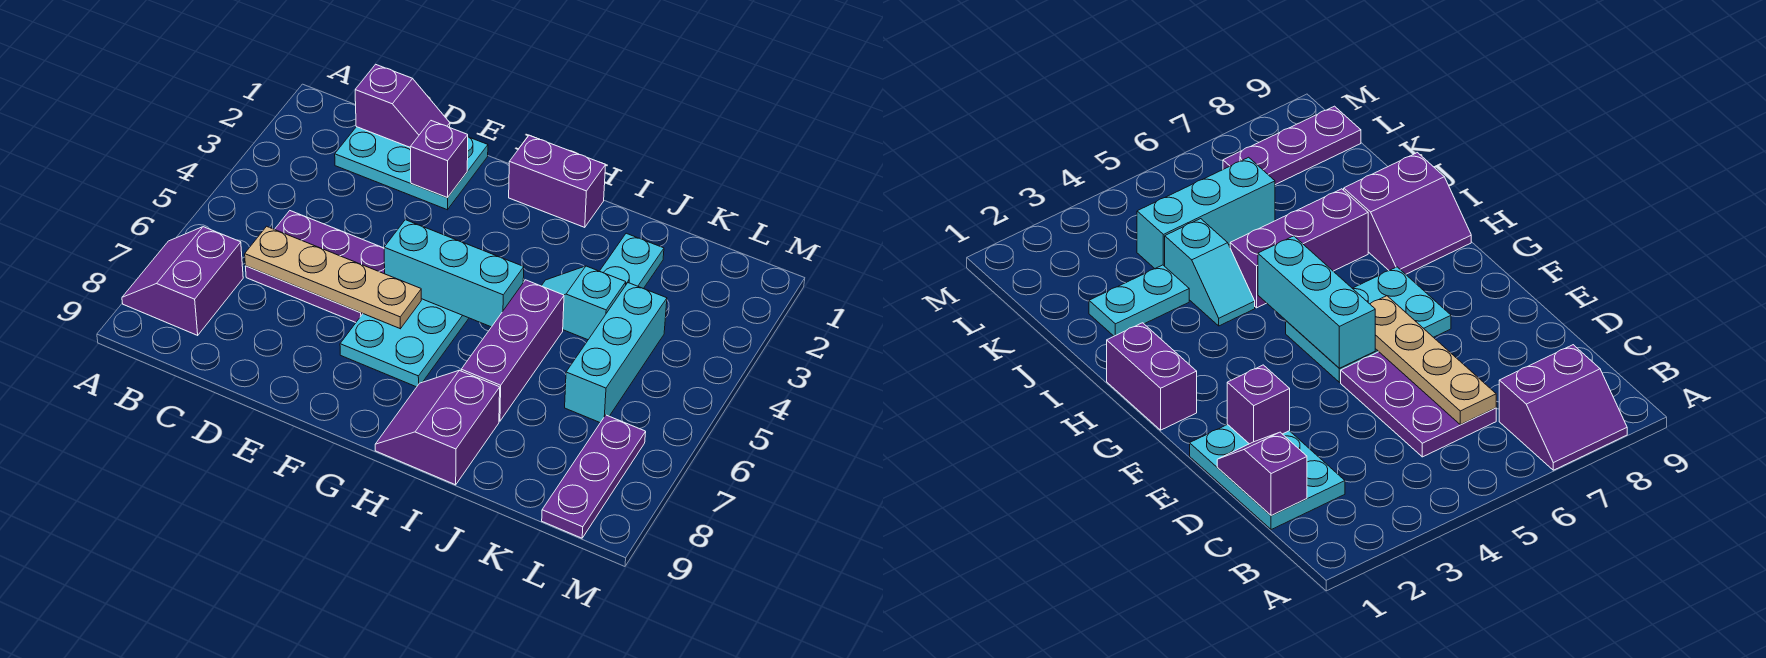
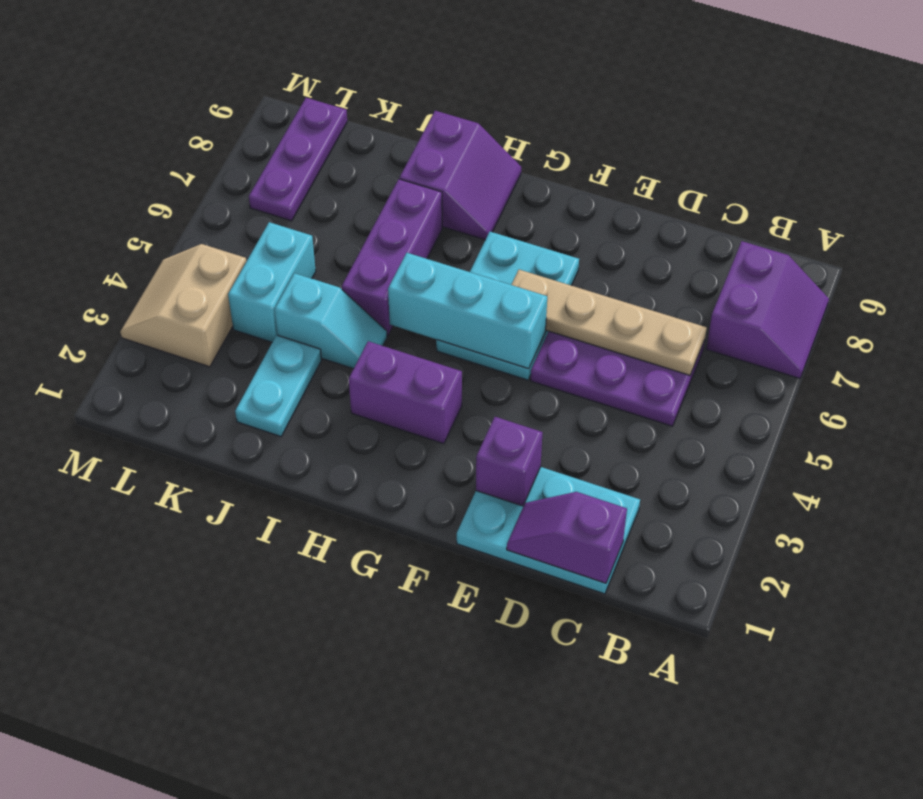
purple brick G1:H1 level 1 -> purple brick G3:H3 level 1
cyan brick K4:K6 level 1 -> cyan brick K4:K5 level 1
none -> tan slope L3:M4 level 1 top L

